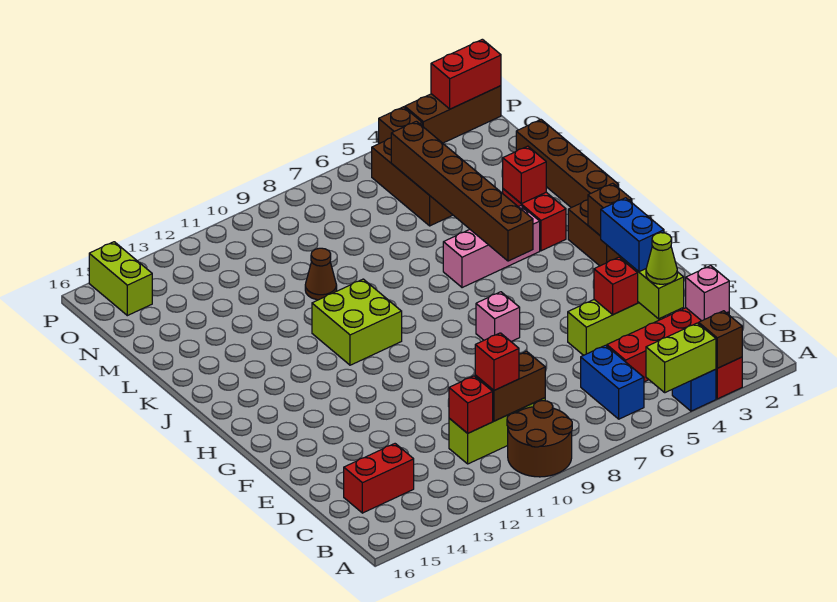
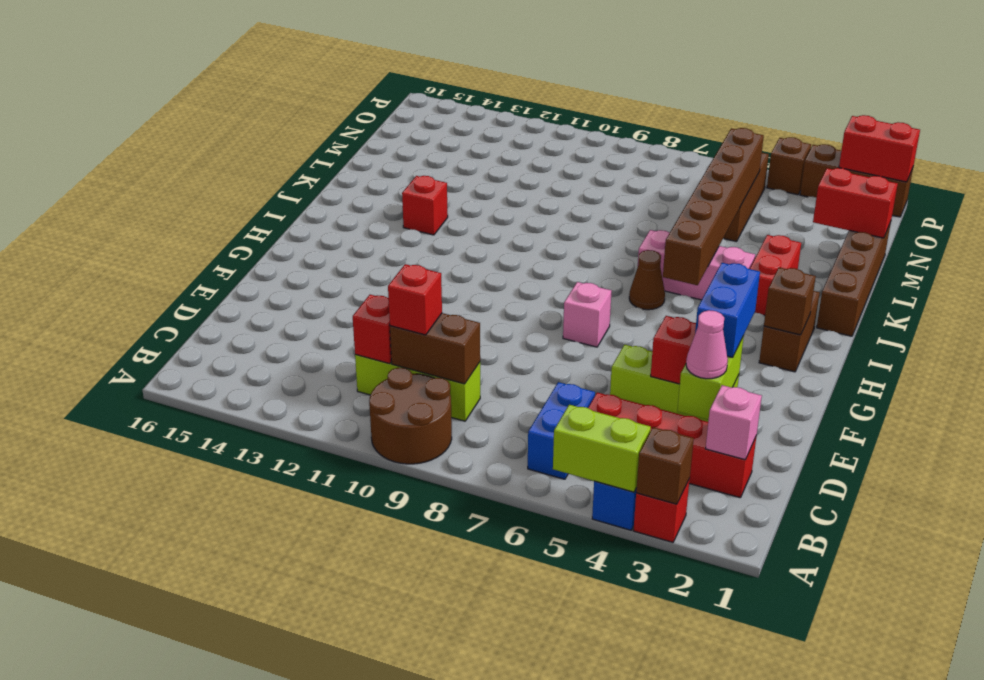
red brick C14:C15 level 1 -> red brick M1:M2 level 2
lime cone D3 level 3 -> pink cone D3 level 3
lime brick I10:J11 level 1 -> none
red brick K3 level 2 -> red brick J13 level 1
brown cone L10 level 1 -> brown cone I6 level 1
lime brick O15:P15 level 1 -> none

